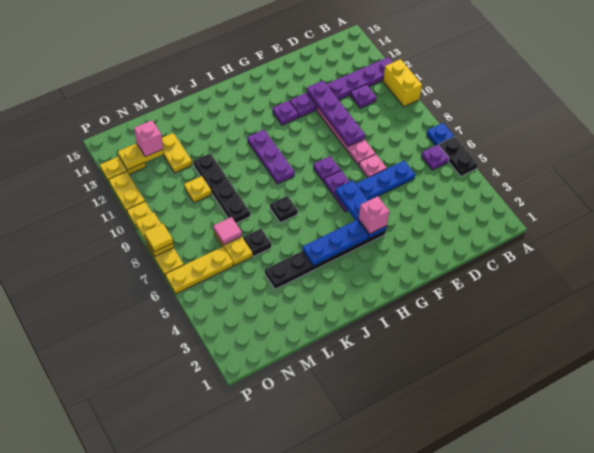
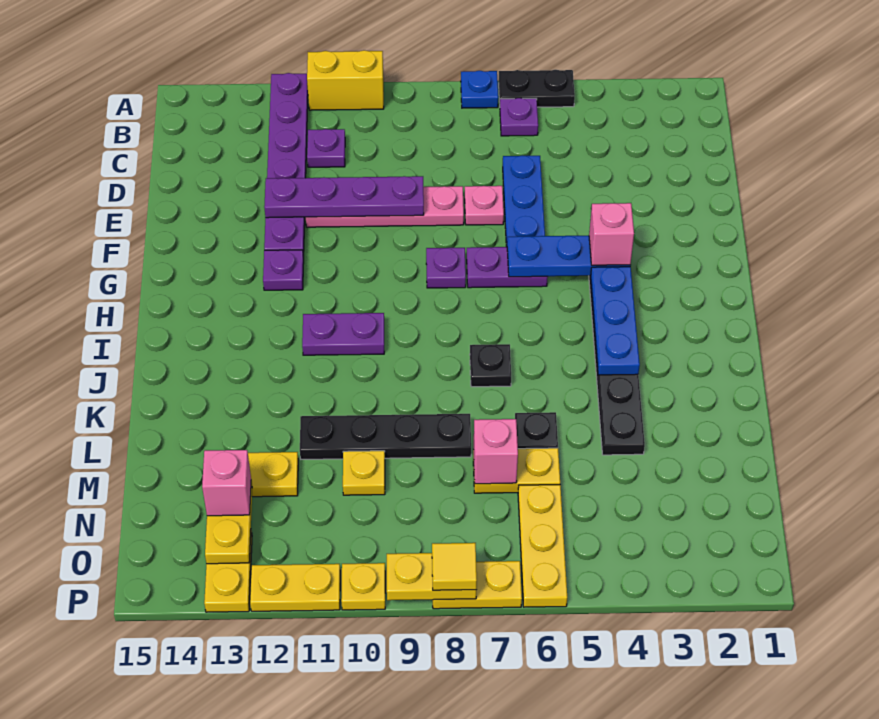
purple plate I9:I11 level 1 -> purple plate I10:I11 level 1
pink tile M7 level 2 -> pink brick M7 level 2

